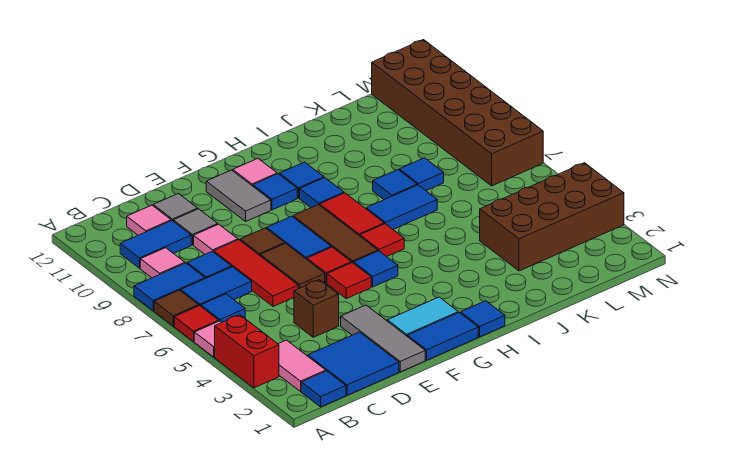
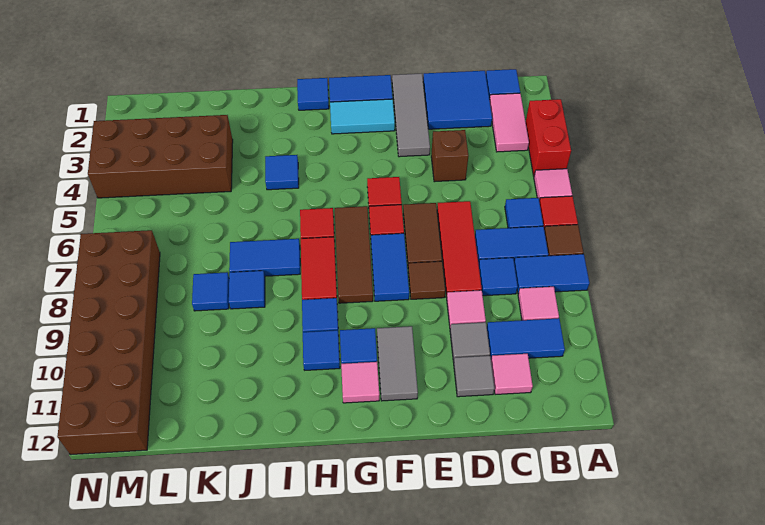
blue tile G5 level 1 -> blue tile I4 level 1

